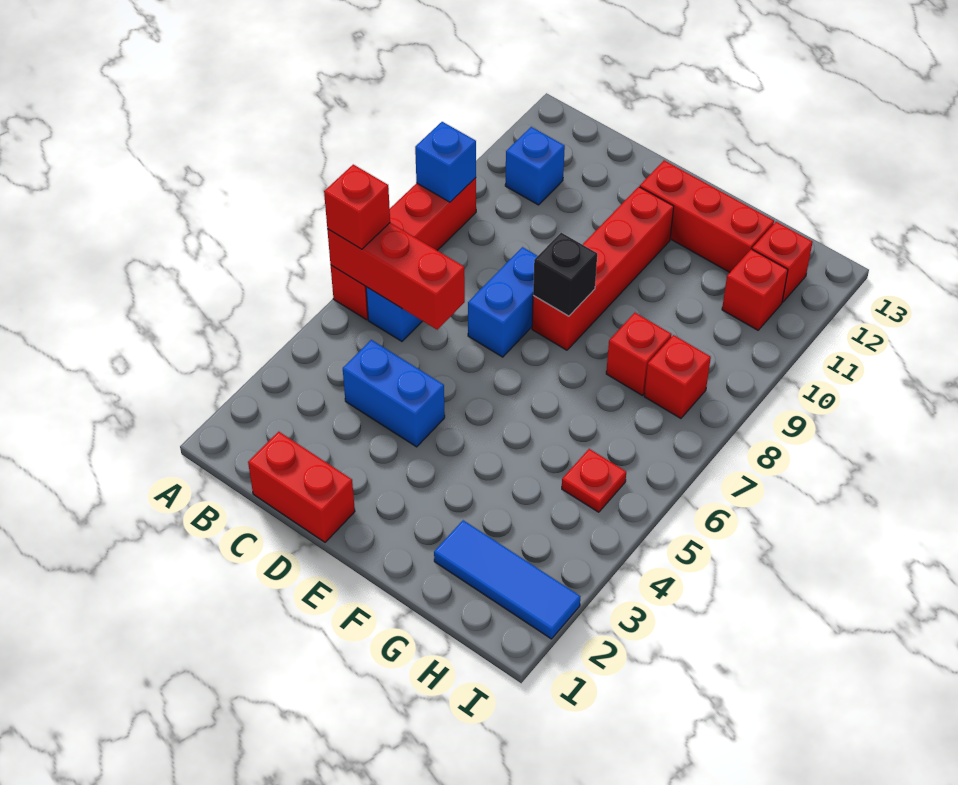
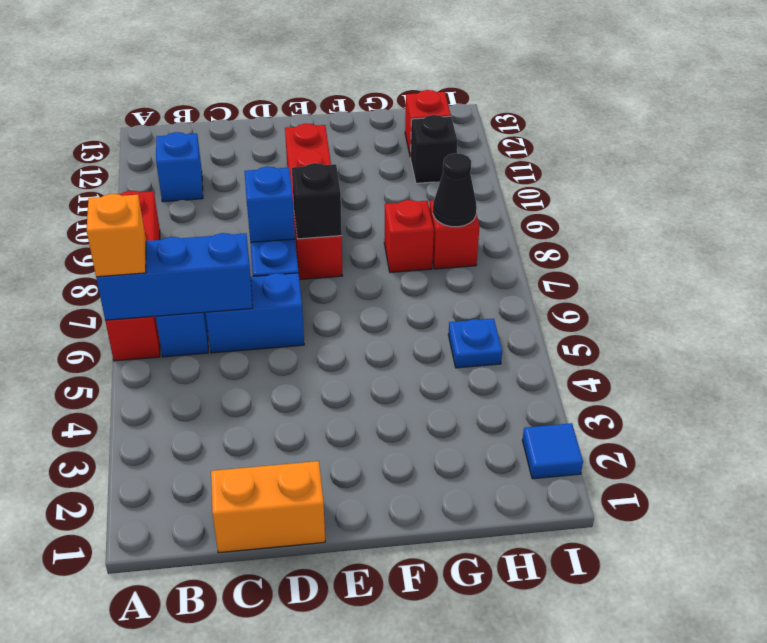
red brick A6:C6 level 2 -> blue brick A6:C6 level 2
red brick A6 level 3 -> orange brick A6 level 3
blue brick A9 level 2 -> blue brick D8 level 2
red brick C1:D1 level 1 -> orange brick C1:D1 level 1
blue brick C4:D4 level 1 -> blue brick C6:D6 level 1
red brick E12:G12 level 1 -> none
blue tile G2:I2 level 1 -> blue tile I2 level 1
red plate H5 level 1 -> blue plate H5 level 1
none -> black cone H8 level 2
red brick H11 level 1 -> black brick H11 level 1

